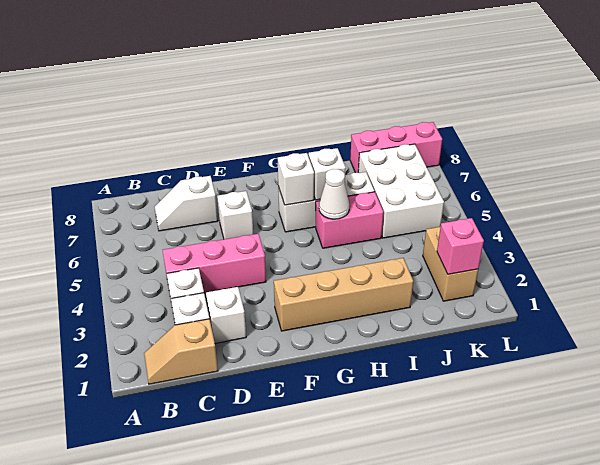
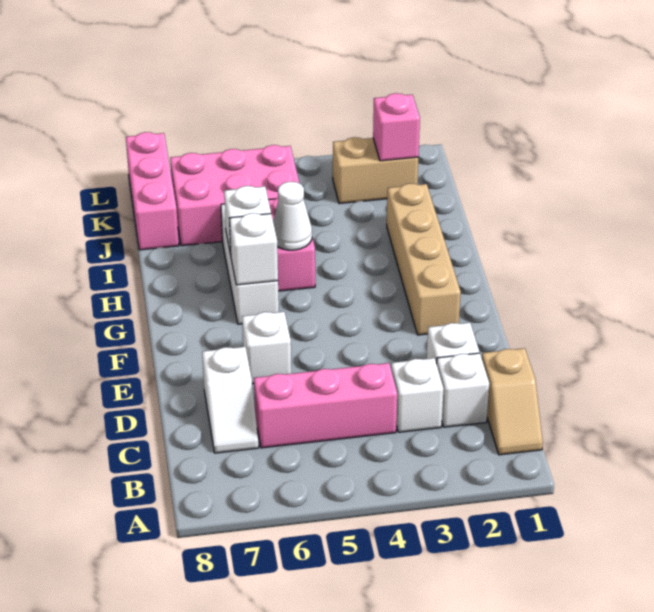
pink brick C4:E4 level 1 -> pink brick C4:C6 level 1
white brick J5:K7 level 1 -> pink brick J5:K7 level 1

